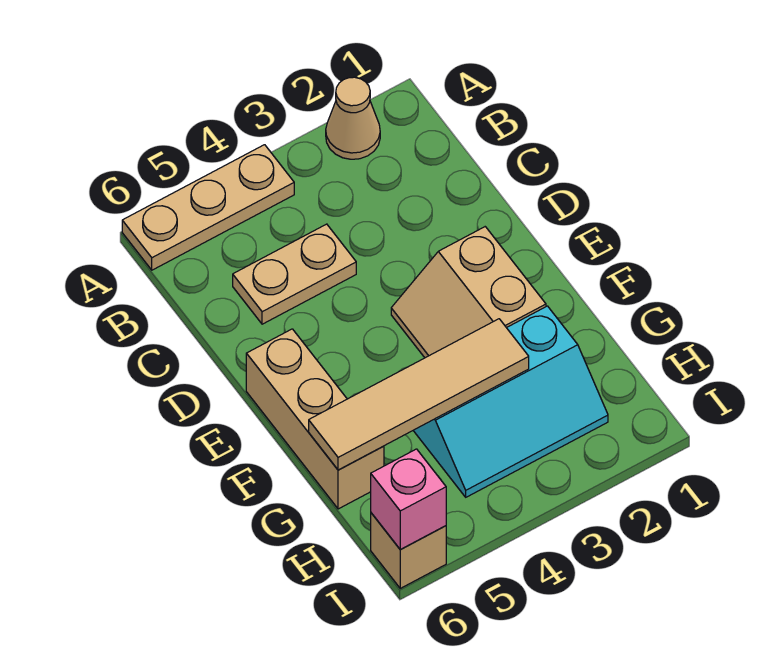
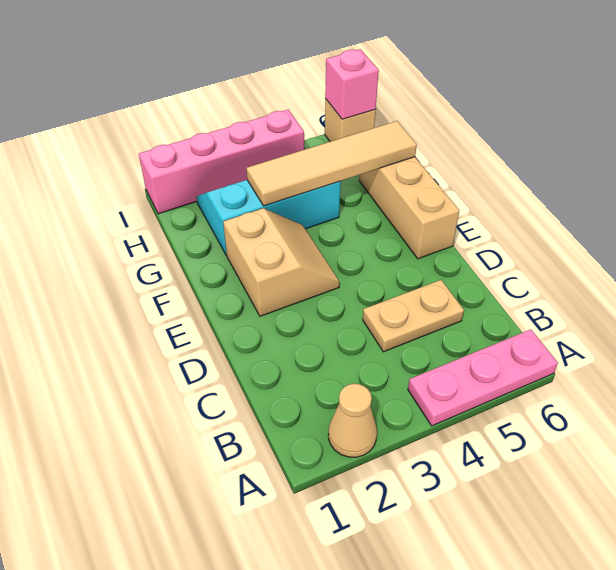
tan plate A4:A6 level 1 -> pink plate A4:A6 level 1
none -> pink brick I1:I4 level 1

